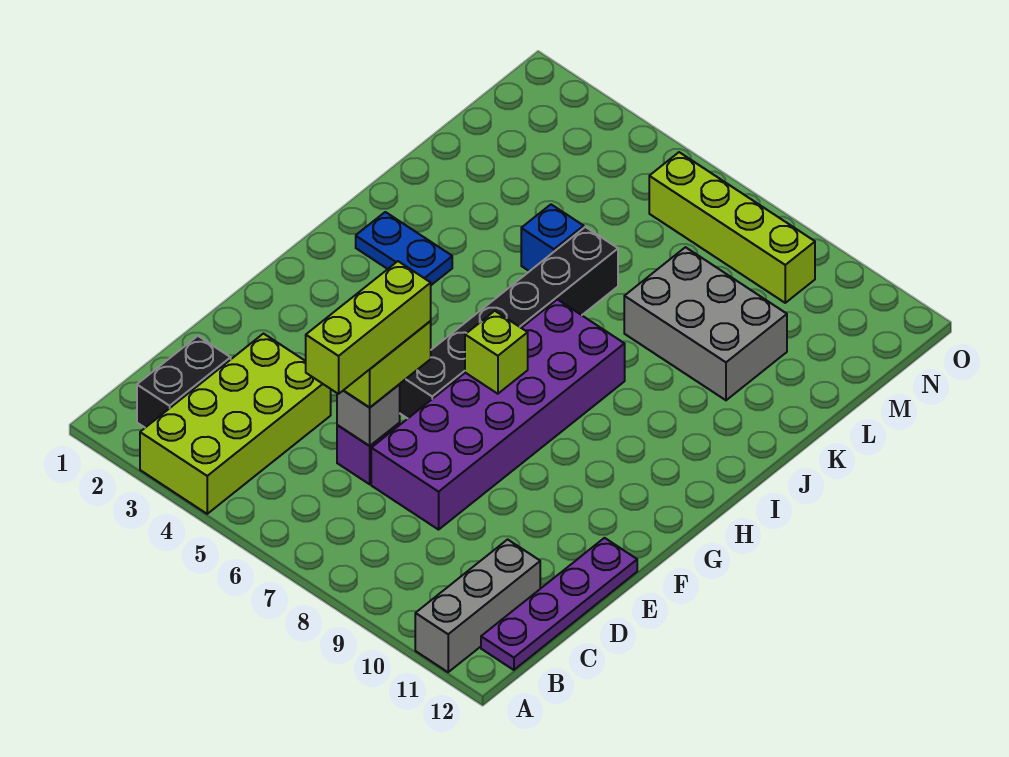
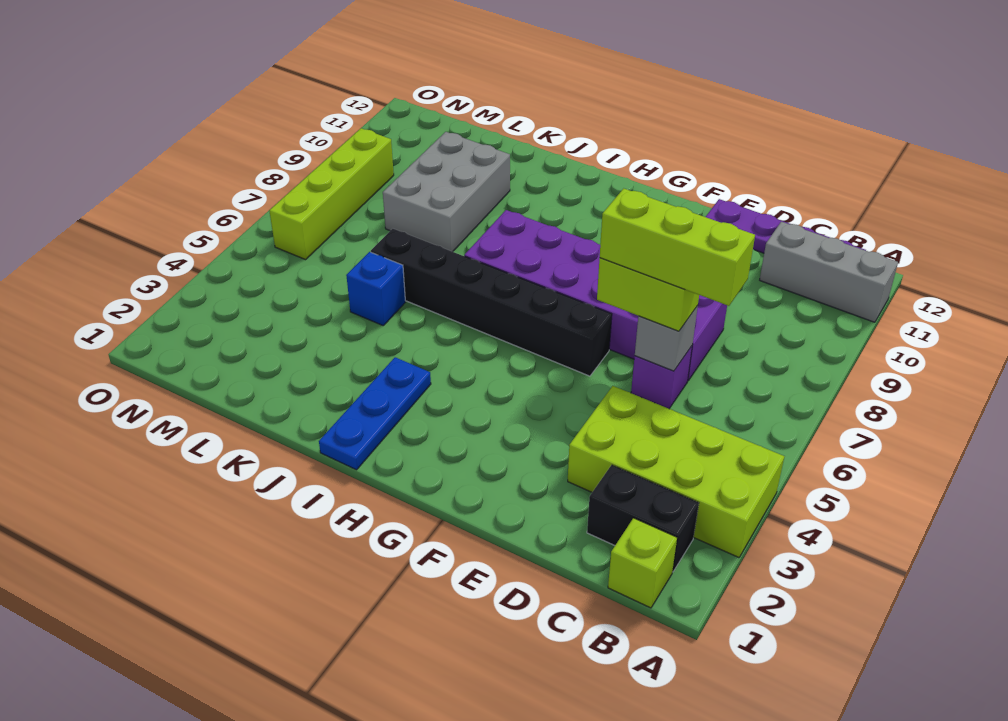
lime brick G7 level 2 -> lime brick B1 level 1
blue plate I2:I3 level 1 -> blue plate I1:I3 level 1

